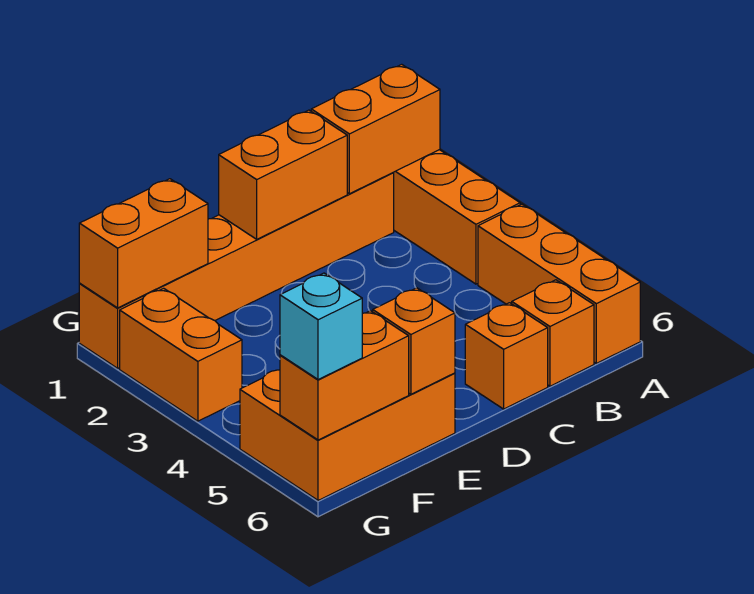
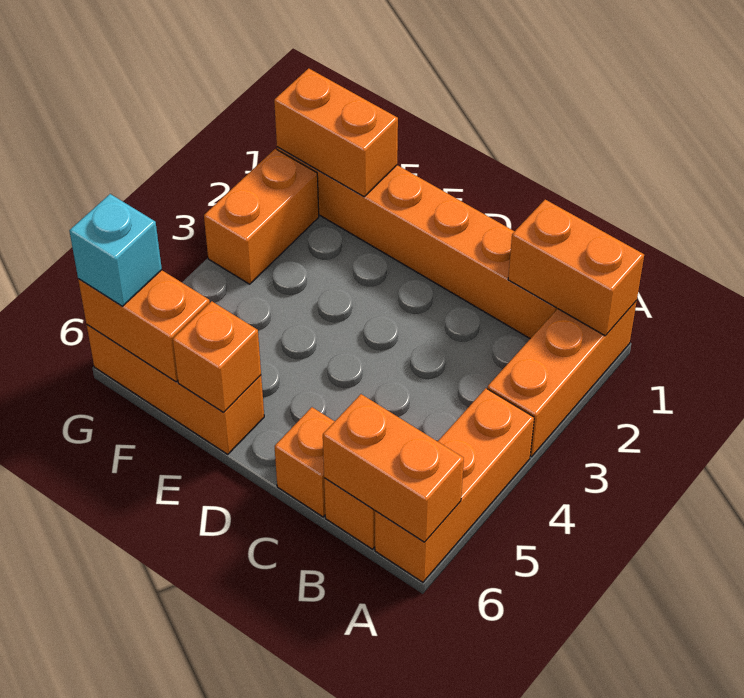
orange brick C1:D1 level 2 -> orange brick A6:B6 level 2
orange brick E5:G6 level 1 -> orange brick E6:G6 level 1

